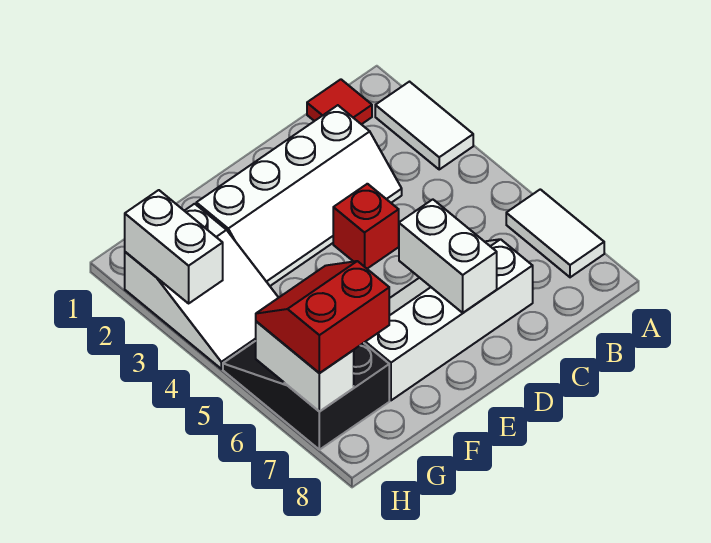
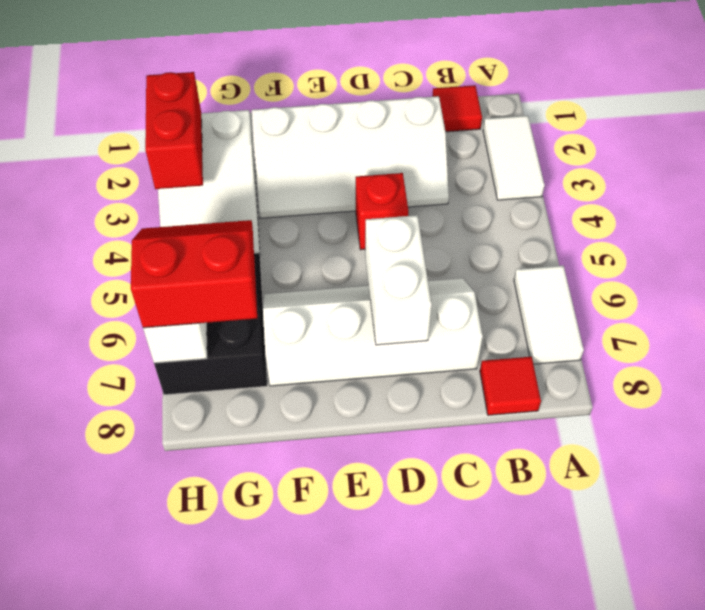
none -> red tile B8 level 1
white brick H2:H3 level 2 -> red brick H2:H3 level 2

